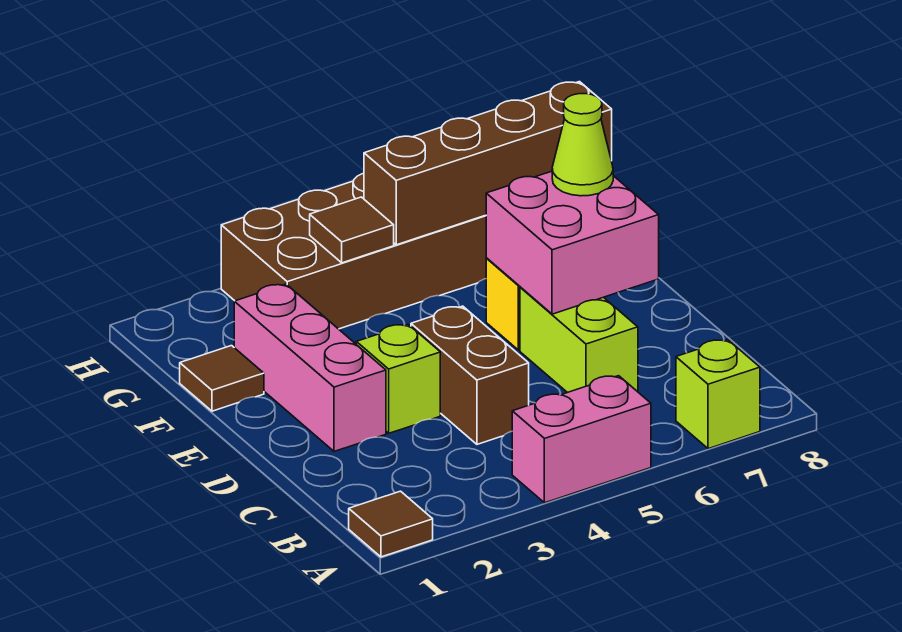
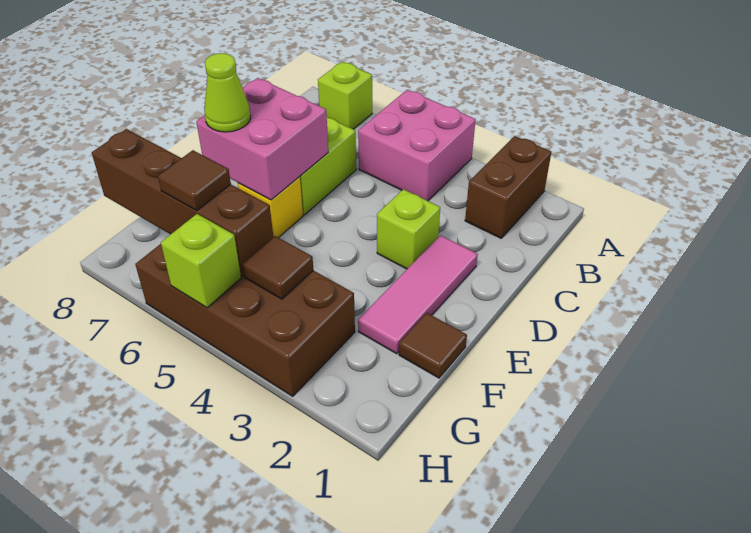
brown tile A1 level 1 -> brown tile G6 level 3
pink brick A4:A5 level 1 -> pink brick A4:B5 level 1
brown brick C4:D4 level 1 -> brown brick A2:B2 level 1
pink brick D2:F2 level 1 -> pink tile D2:F2 level 1
none -> lime brick H5 level 2

